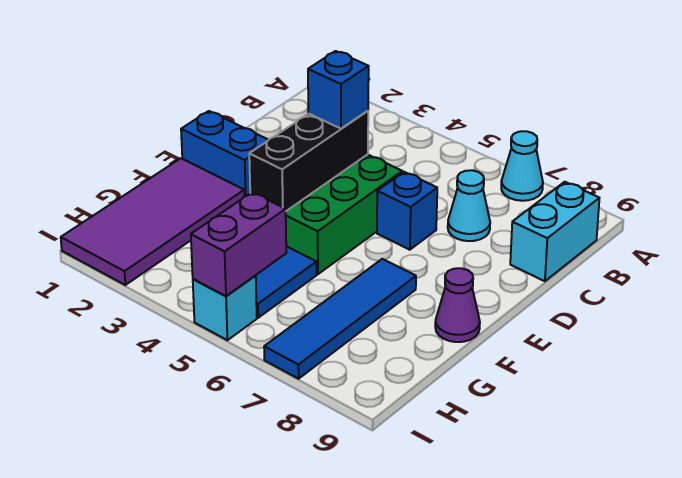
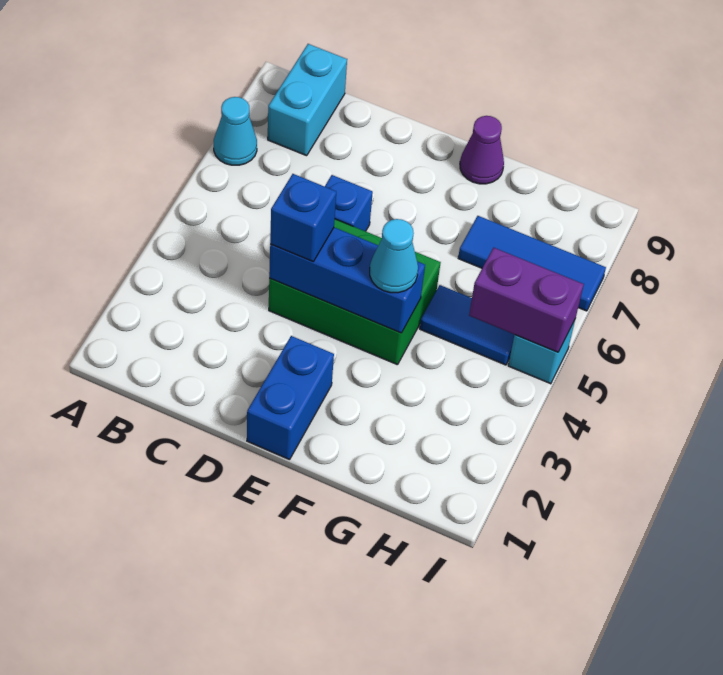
cyan brick B9:C9 level 1 -> cyan brick B8:B9 level 1
cyan cone C7 level 1 -> cyan cone F4 level 3
black brick D4:F4 level 2 -> blue brick D4:F4 level 2
purple tile F1:I2 level 1 -> none
blue tile F7:I7 level 1 -> blue tile G7:I7 level 1

